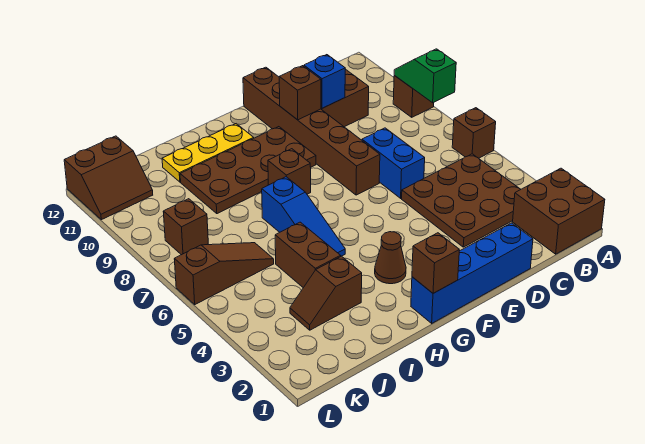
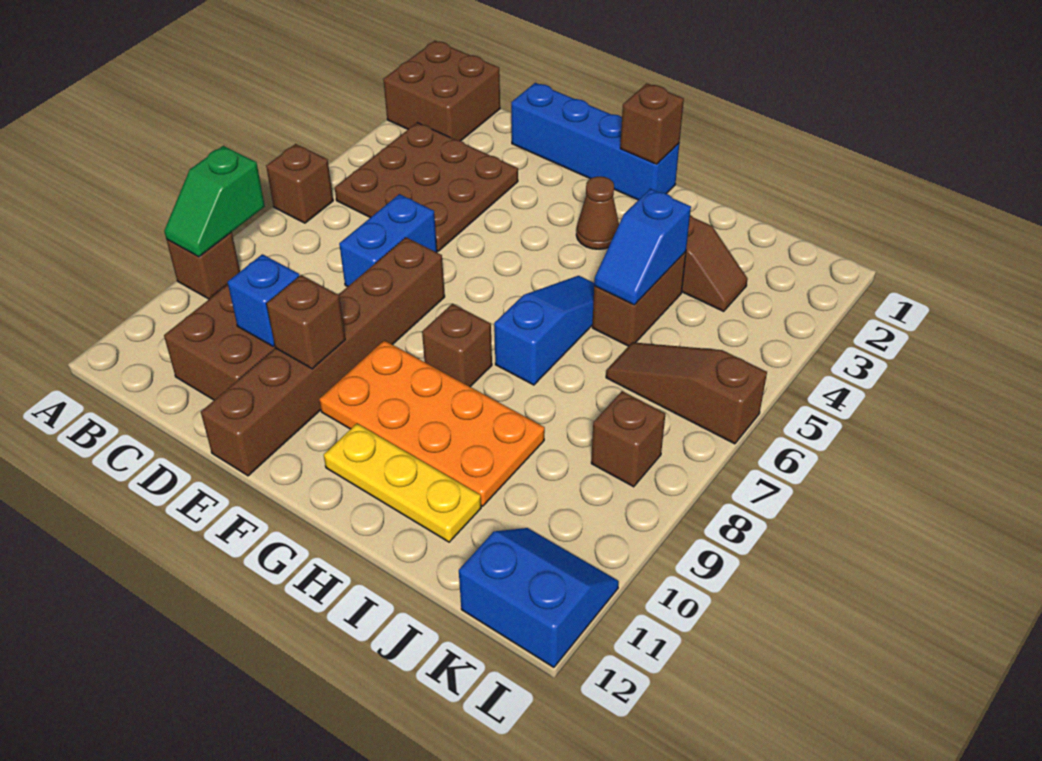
brown plate F9:I10 level 1 -> orange plate F9:I10 level 1
none -> blue slope I4:I5 level 2 top 4
brown slope K11:L12 level 1 top 12 -> blue slope K11:L12 level 1 top 12

